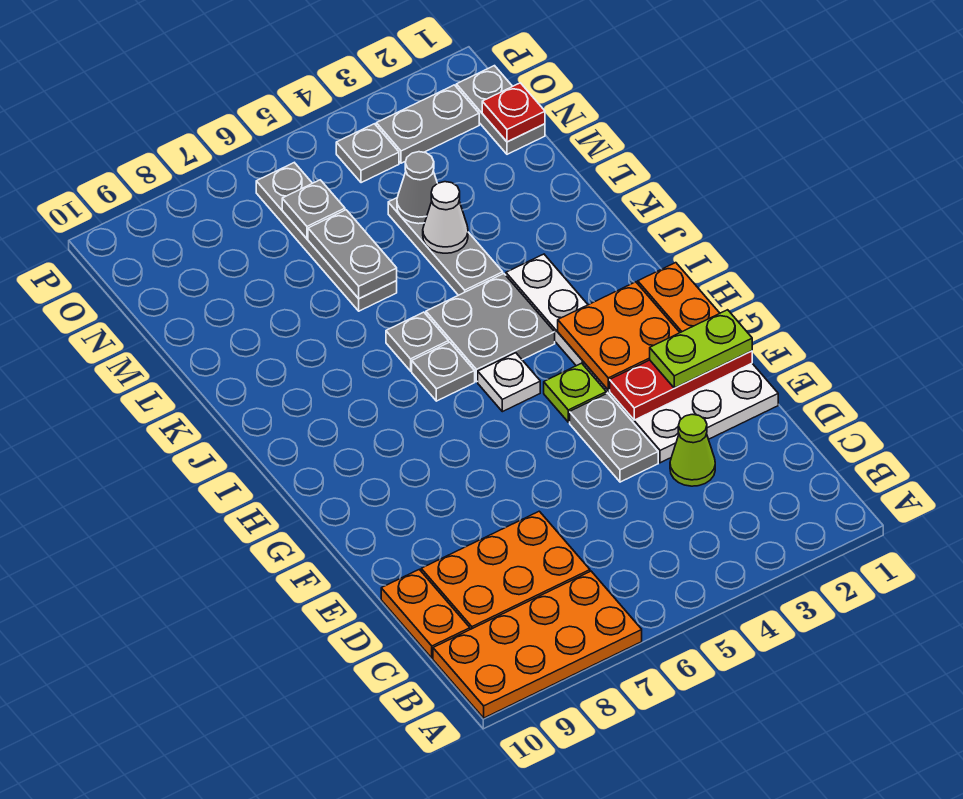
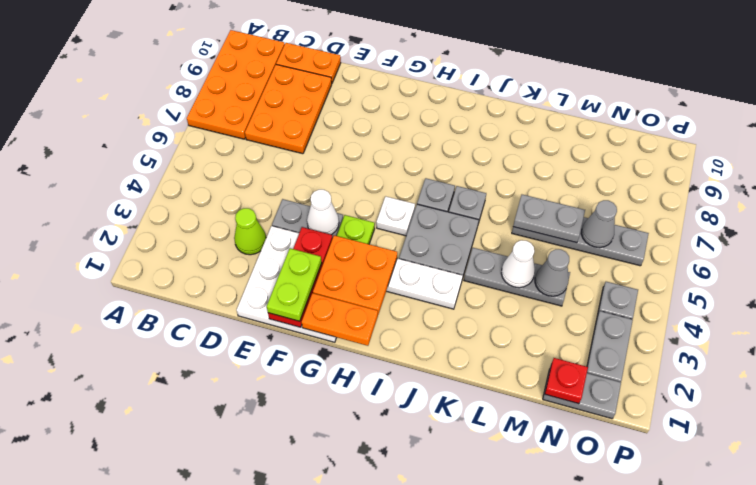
none -> white cone F4 level 2
grey plate N6 level 2 -> grey cone N6 level 2

